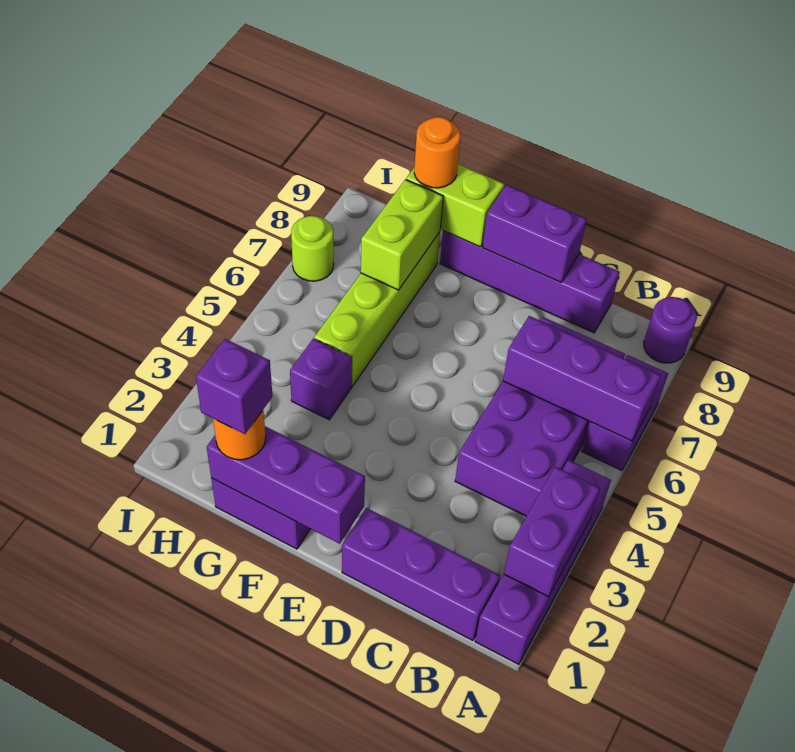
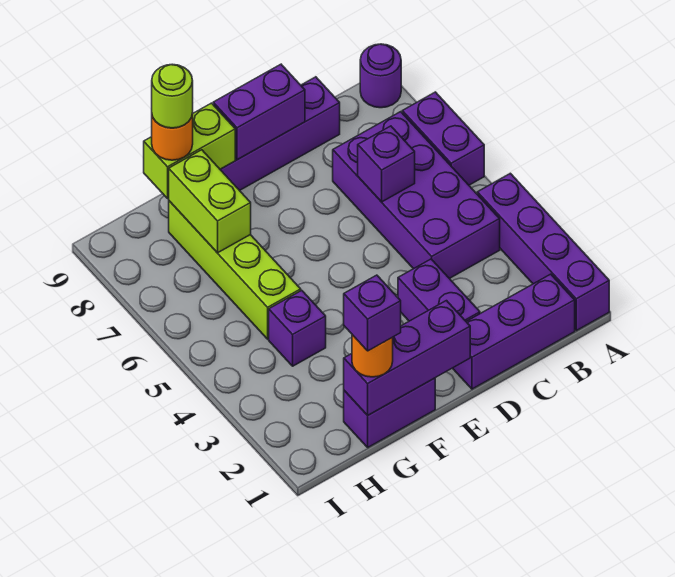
purple brick A2:A3 level 2 -> purple brick D2:D3 level 1
purple brick A6:C6 level 2 -> purple brick C6 level 2
lime round brick I7 level 1 -> lime round brick G9 level 4

